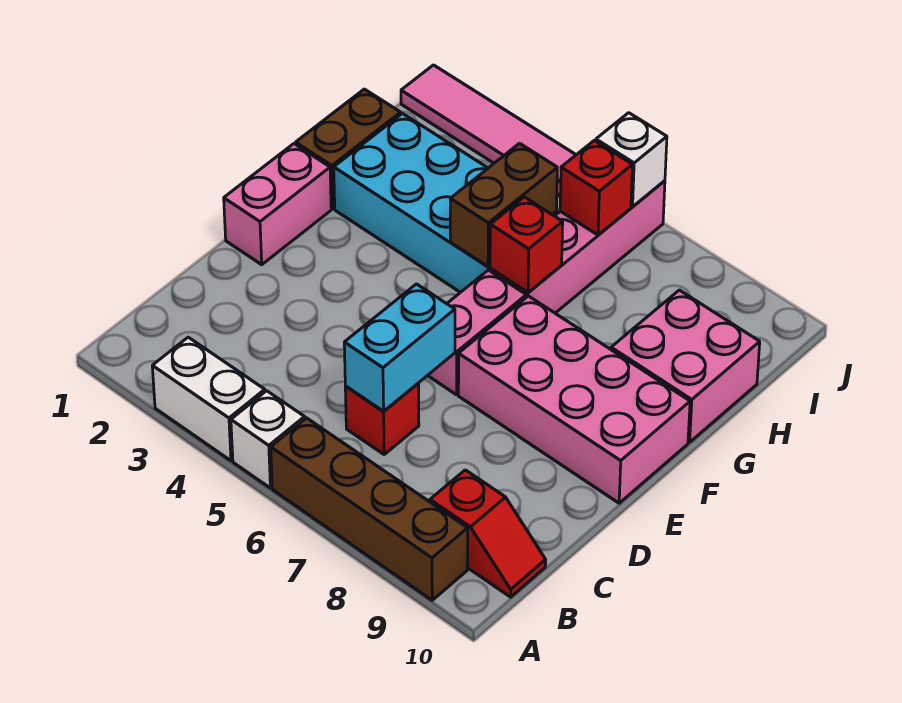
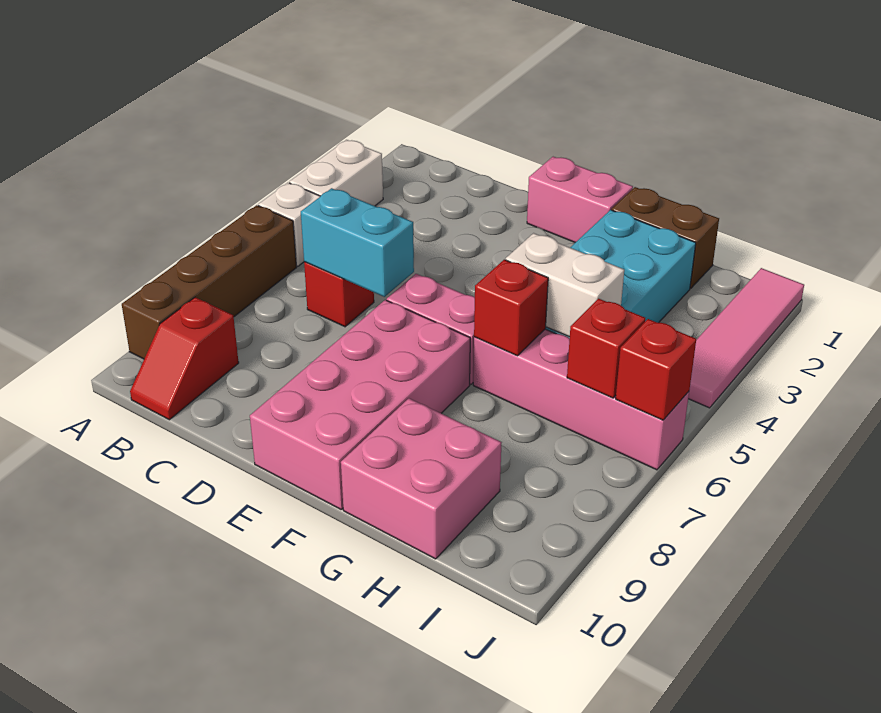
brown brick G5:H5 level 2 -> white brick G5:H5 level 2
white brick J6 level 2 -> red brick J6 level 2

